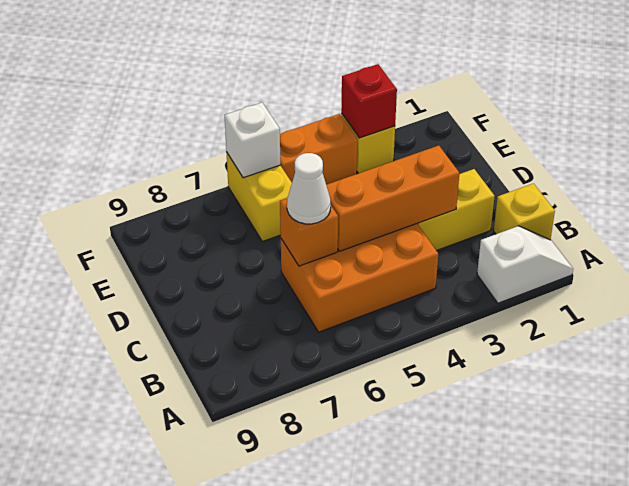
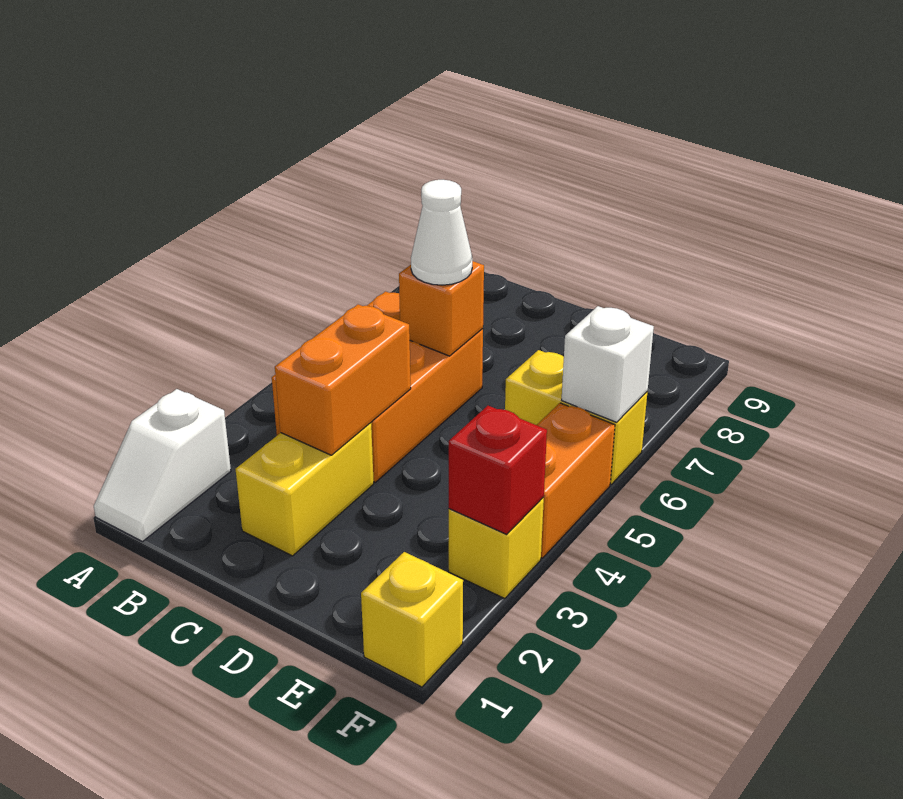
yellow brick B1 level 1 -> yellow brick F1 level 1
orange brick C3:C5 level 2 -> orange brick C3:C4 level 2

